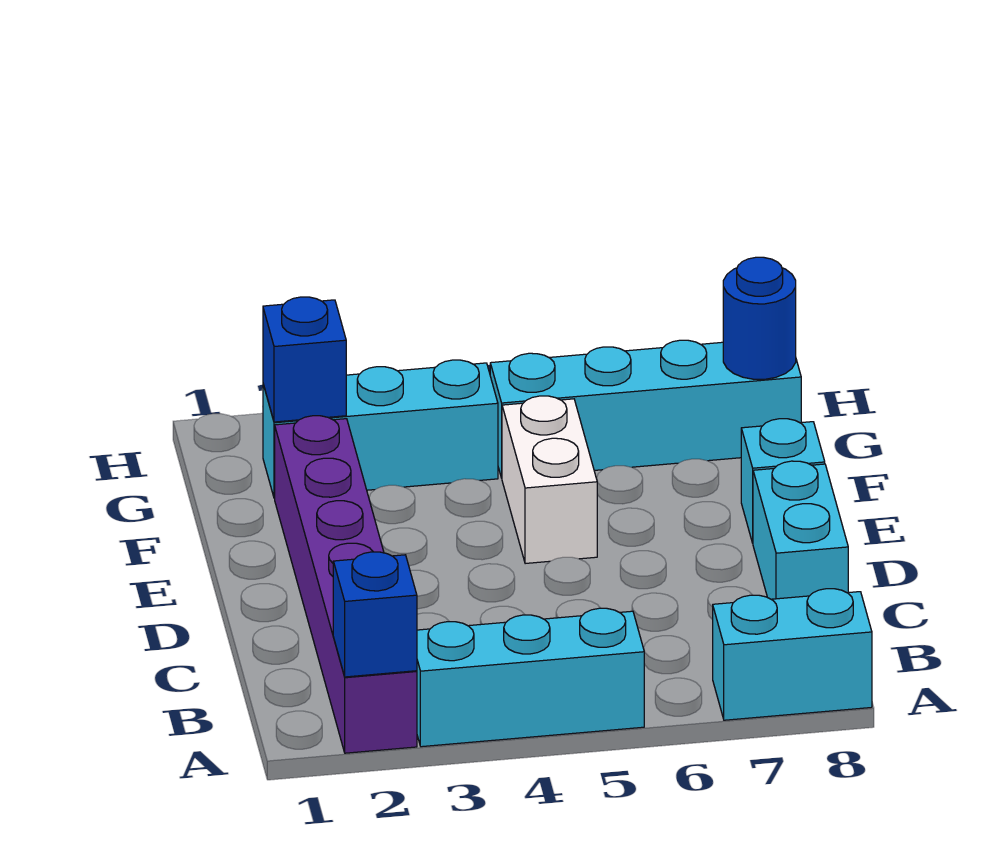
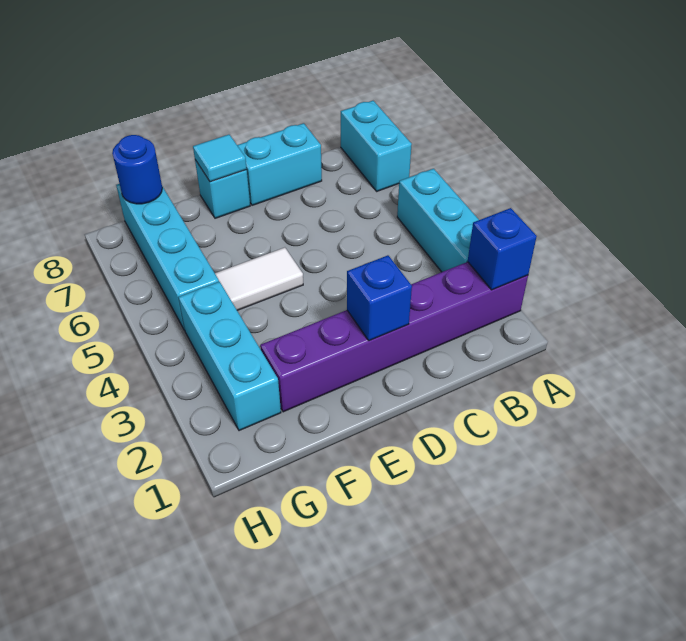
white brick E5:F5 level 1 -> white tile E5:F5 level 1
none -> cyan tile E8 level 2
blue brick G2 level 2 -> blue brick D2 level 2

